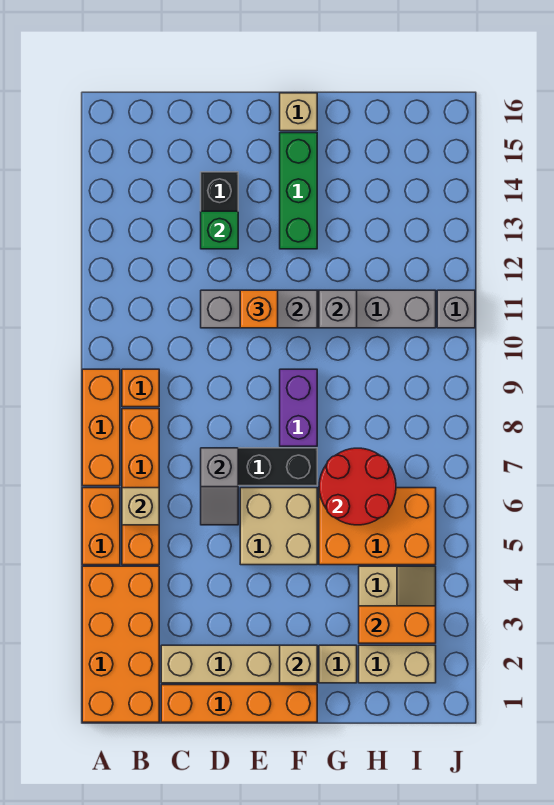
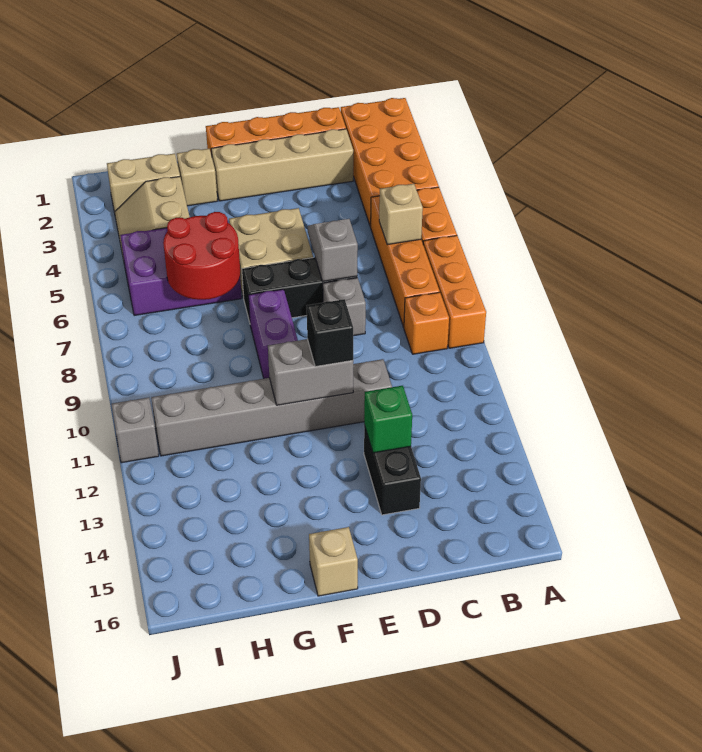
orange brick E11 level 3 -> black brick E11 level 3
tan brick F2 level 2 -> none
green brick F13:F15 level 1 -> none
orange brick G5:I6 level 1 -> purple brick G5:I6 level 1
grey brick G11 level 2 -> grey brick D8 level 1
orange brick H3:I3 level 2 -> none

